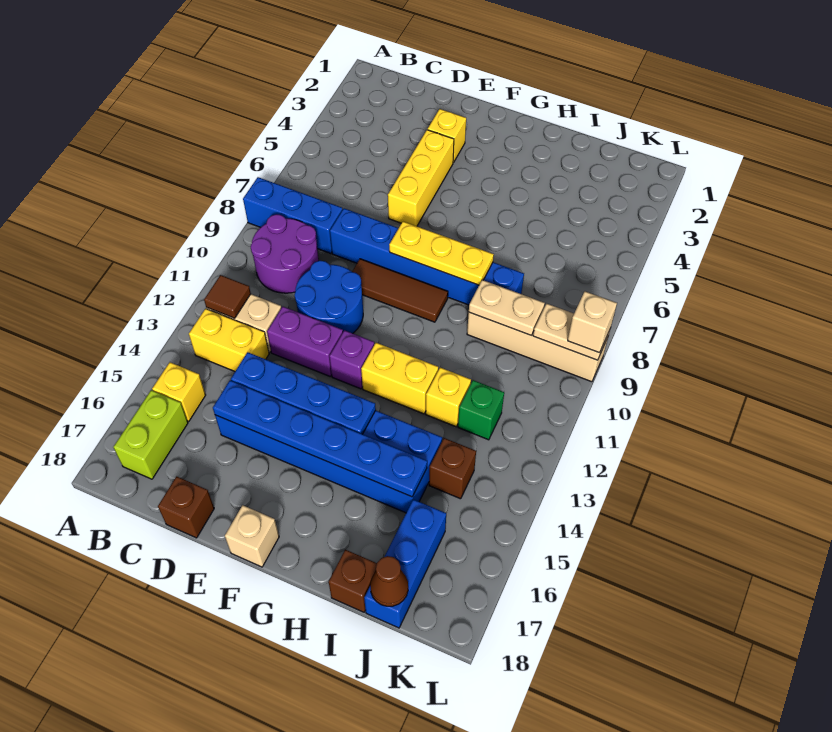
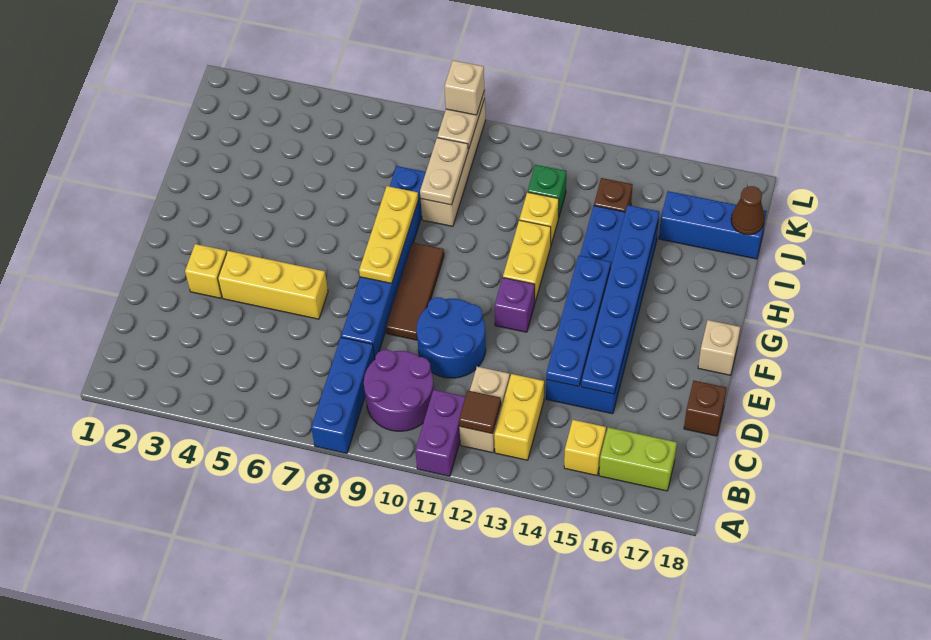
purple brick D12:E12 level 1 -> purple brick A11:B11 level 1
brown brick I18 level 1 -> none

